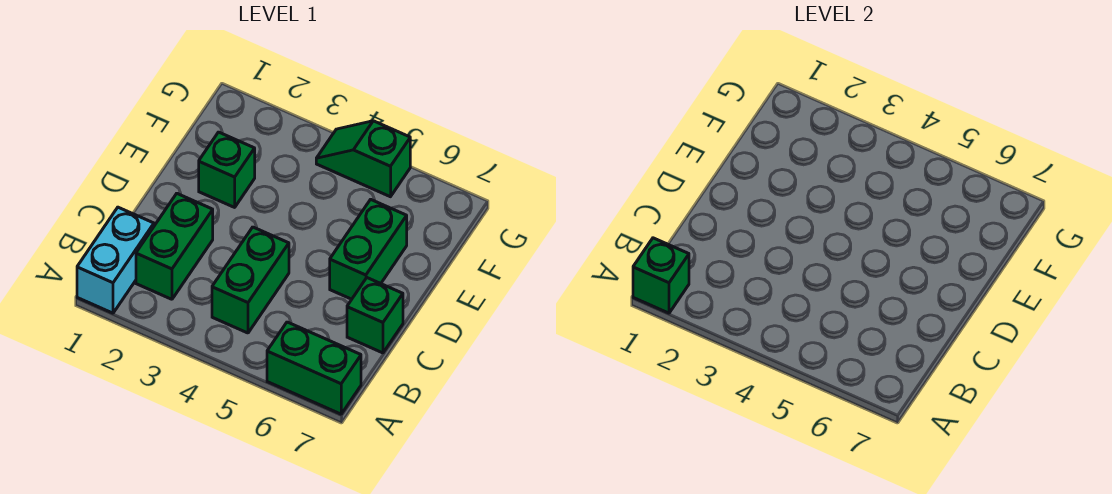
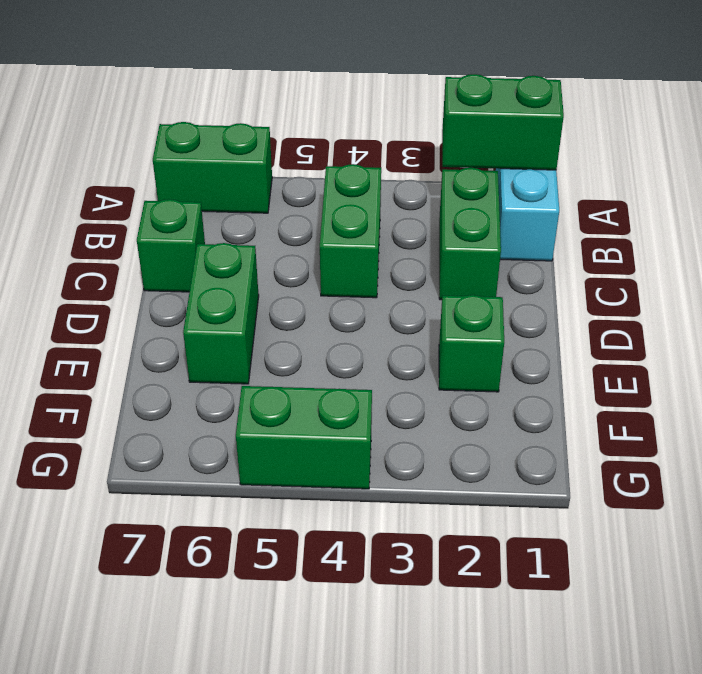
green brick A1 level 2 -> green brick A1:A2 level 2
green slope G4:G5 level 1 top 5 -> green brick G4:G5 level 1

